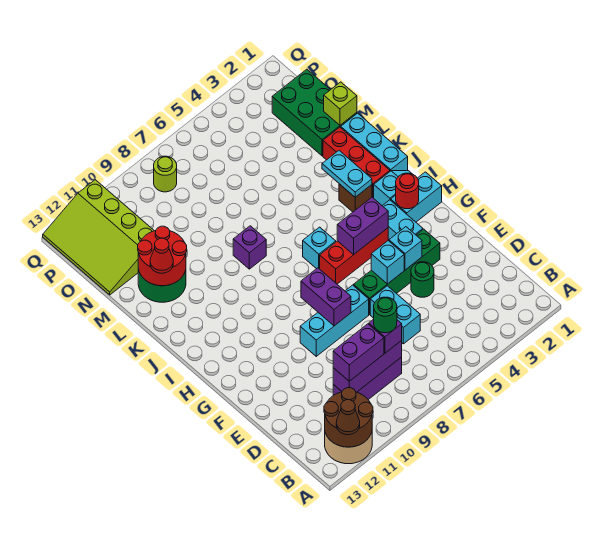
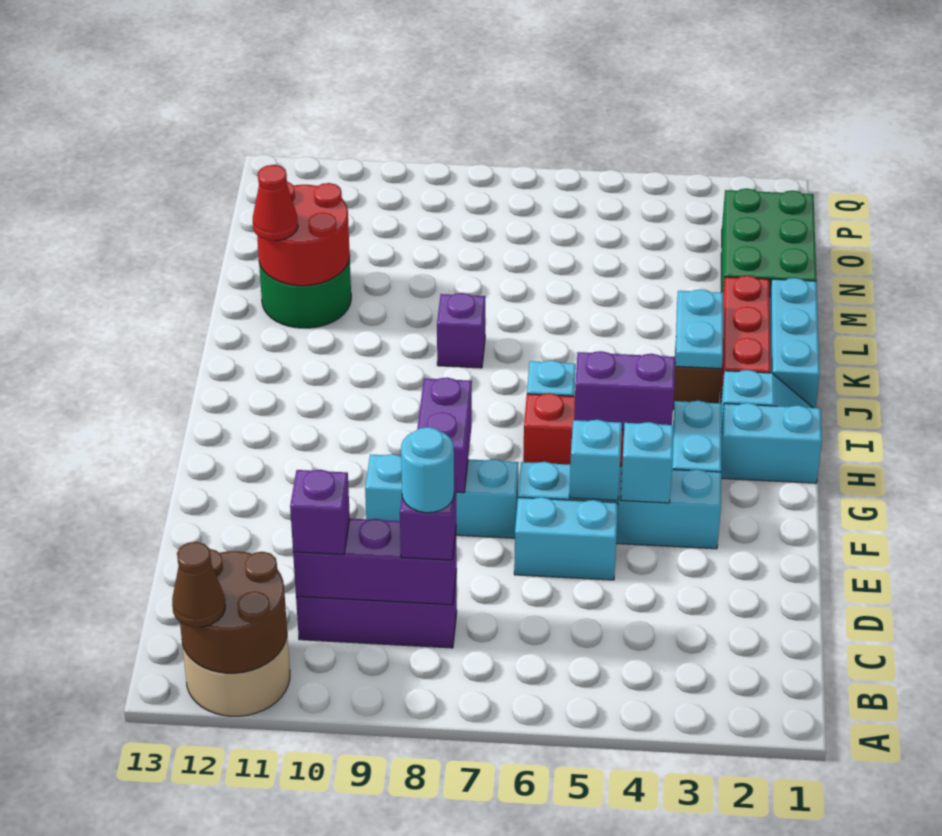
green round brick C8 level 4 -> cyan round brick C8 level 4
purple brick C9:C10 level 3 -> purple brick C10 level 3
cyan brick D6:E6 level 1 -> cyan brick E5:E6 level 1
green round brick E4 level 1 -> none
green brick F3:F6 level 1 -> cyan brick F3:F6 level 1
red round brick H2 level 2 -> none
lime brick M1 level 2 -> none
lime slope N11:Q13 level 1 top 11 -> none
lime round brick P8 level 1 -> none

